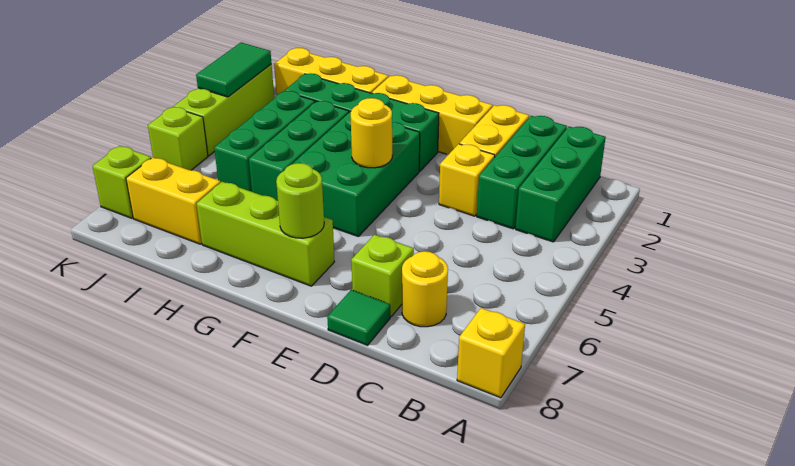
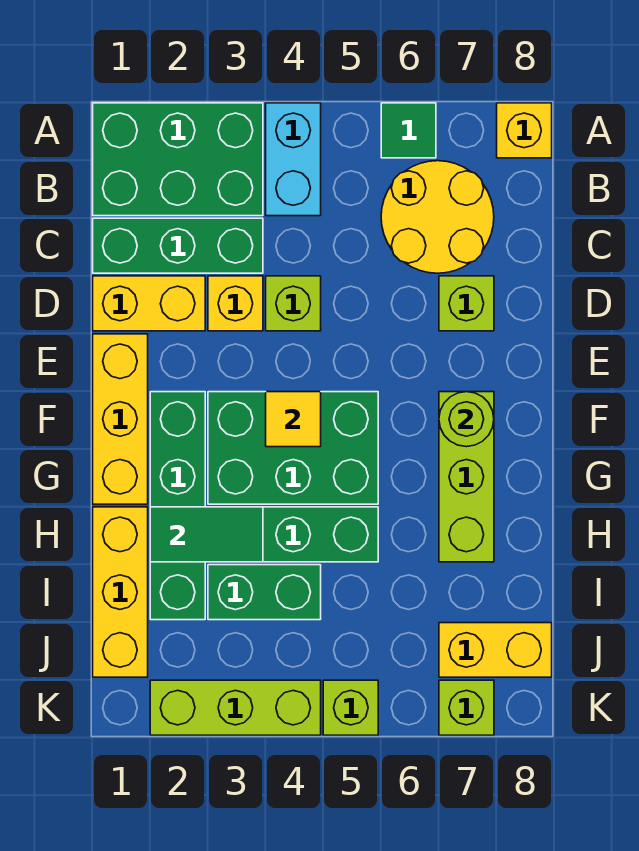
none -> cyan brick A4:B4 level 1
green brick B1:B3 level 1 -> green brick A1:B3 level 1
yellow round brick C7 level 1 -> yellow round brick B6:C7 level 1
none -> lime brick D4 level 1
green tile D8 level 1 -> green tile A6 level 1
yellow round brick F4 level 2 -> yellow tile F4 level 2
green brick I3:I5 level 1 -> green brick I3:I4 level 1
yellow brick I7:J7 level 1 -> yellow brick J7:J8 level 1
green tile K2:K3 level 2 -> green tile H2:H3 level 2

